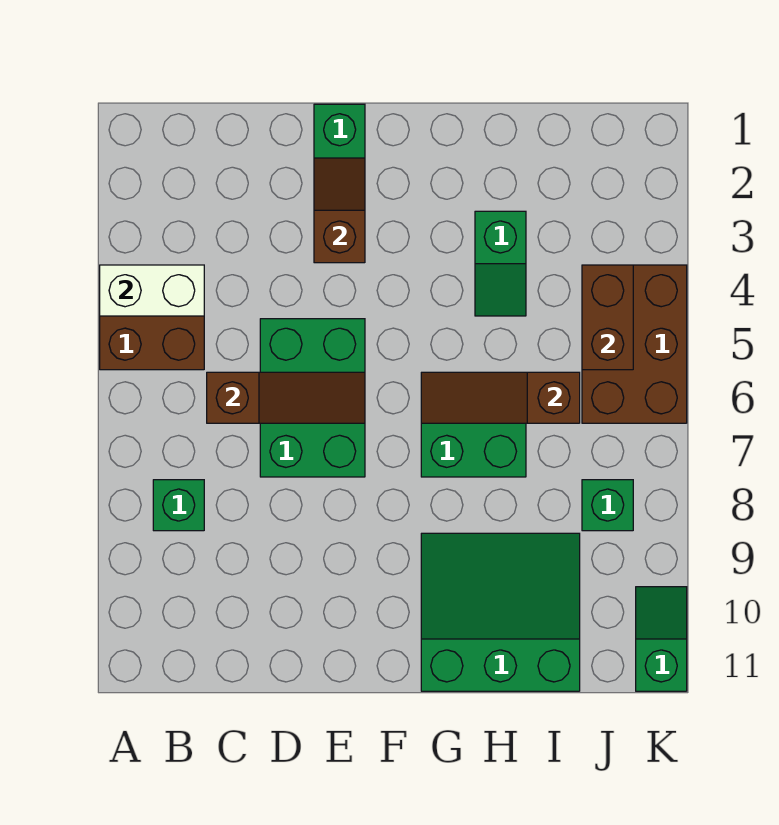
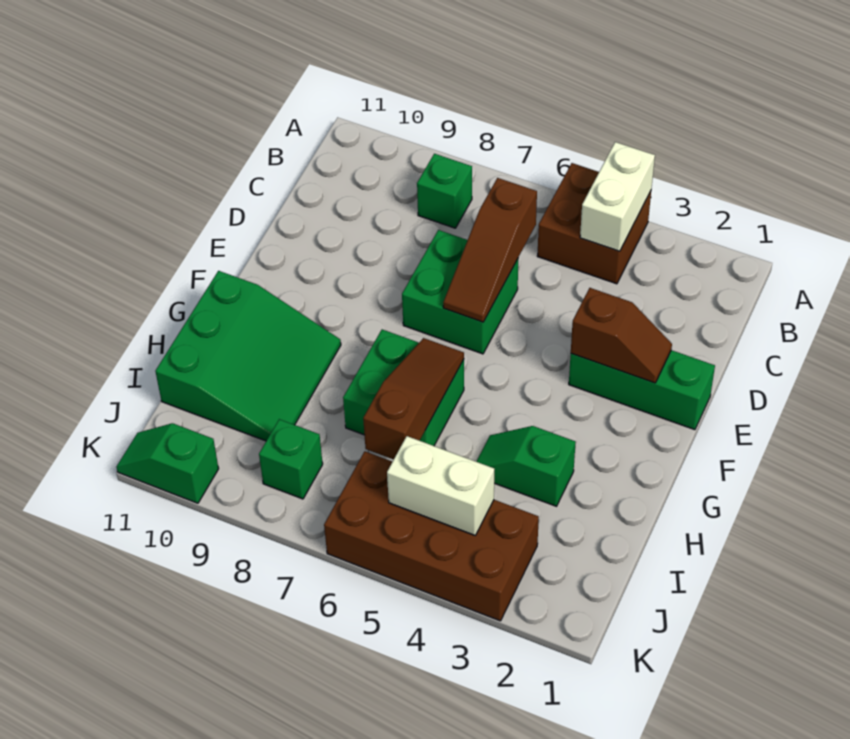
green brick D5:E7 level 1 -> green brick D6:E7 level 1
brown brick J4:K6 level 1 -> brown brick J3:K6 level 1
brown brick J4:J5 level 2 -> white brick J4:J5 level 2
green slope K10:K11 level 1 top 11 -> green slope K10:K11 level 1 top 10

